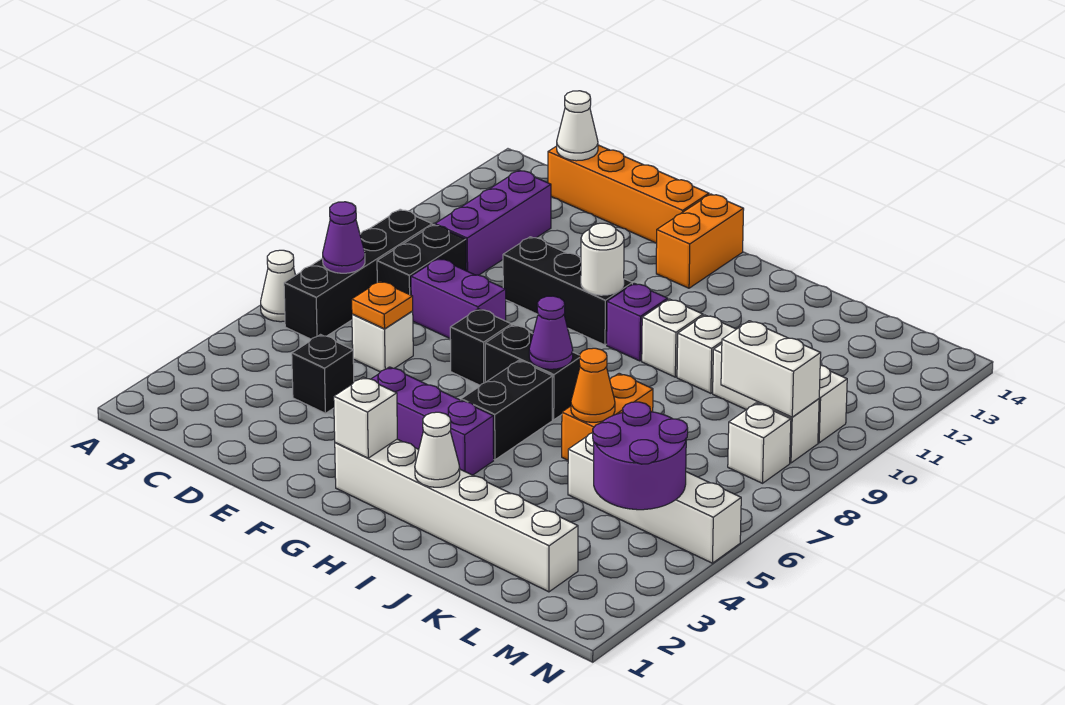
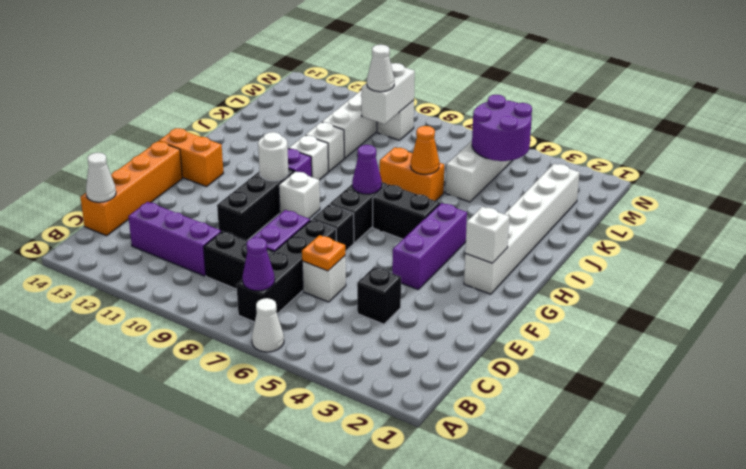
black brick B6:B9 level 1 -> black brick B7:E7 level 1
white cone I2 level 2 -> white cone L9 level 3
white brick M8 level 1 -> white brick G9 level 1

